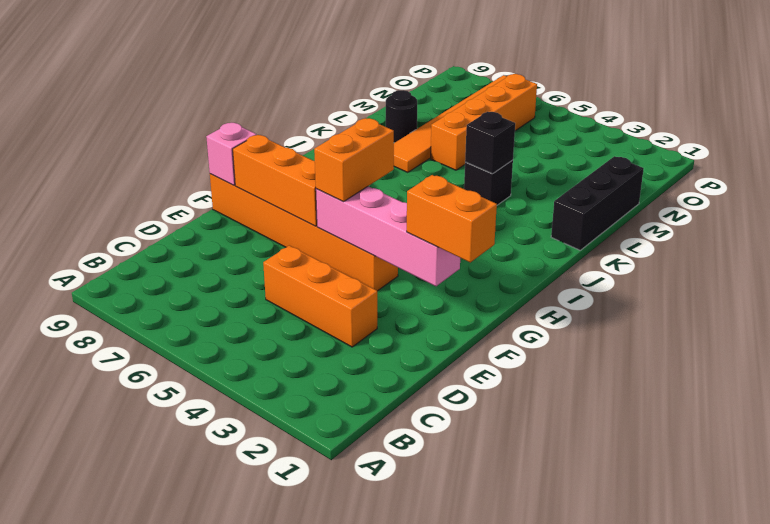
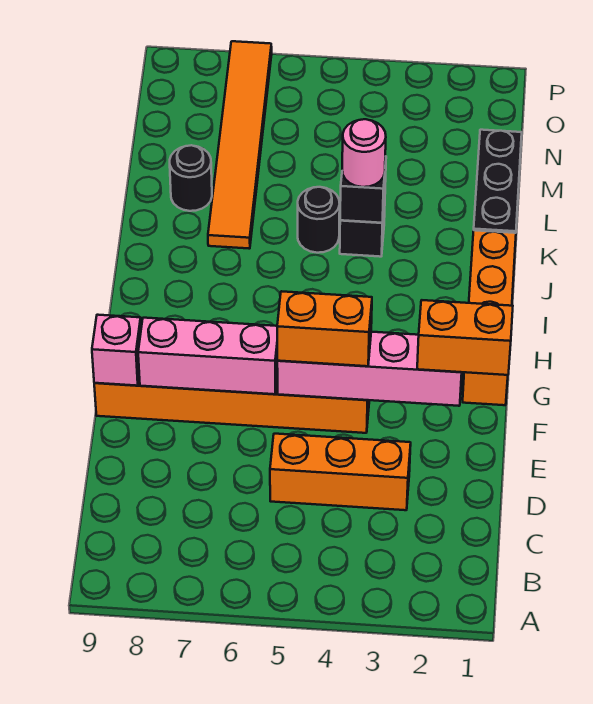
orange brick F5:G5 level 3 -> orange brick F4:F5 level 3
orange brick F6:F8 level 2 -> pink brick F6:F8 level 2
none -> pink round brick K4 level 3
none -> black round brick K5 level 1
orange brick L6:O6 level 1 -> orange brick G1:J1 level 1

